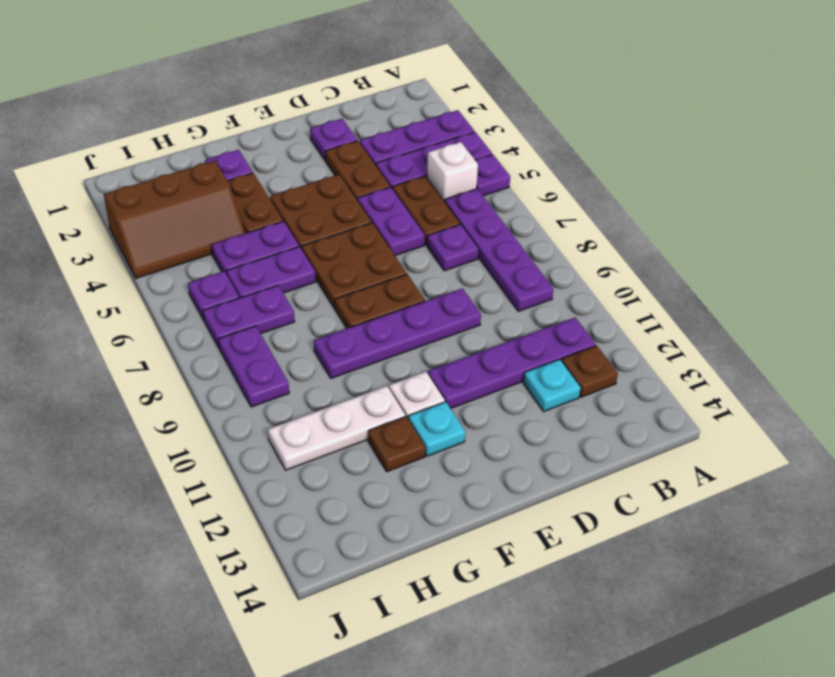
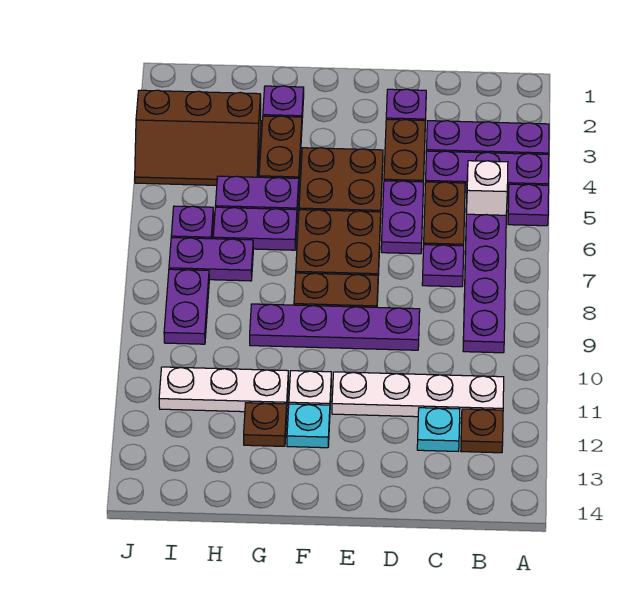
purple plate B11:E11 level 1 -> white plate B11:E11 level 1

